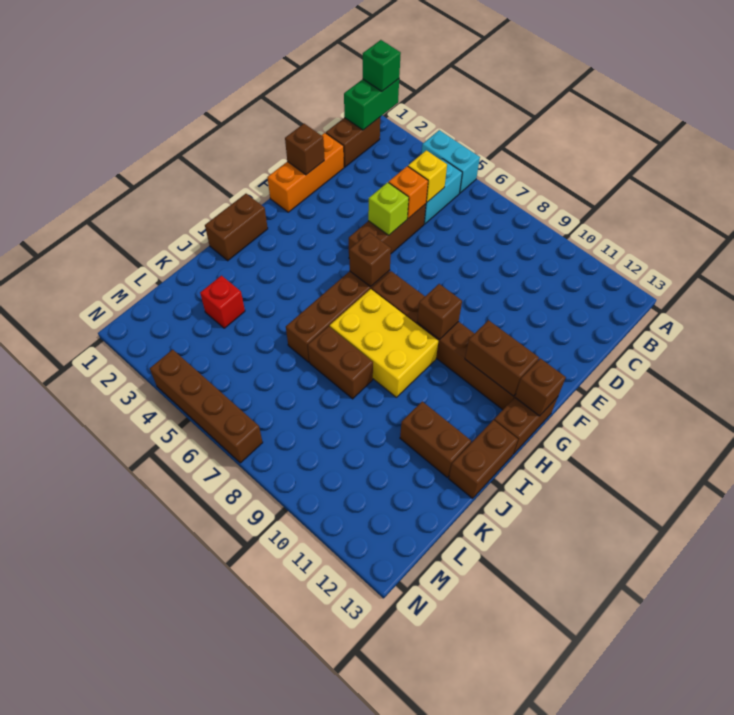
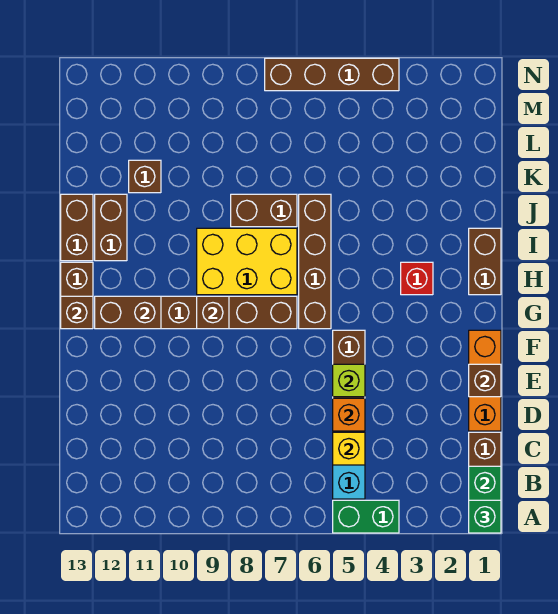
cyan brick A4:A5 level 1 -> green brick A4:A5 level 1
brown brick G6 level 2 -> brown brick K11 level 1
brown brick J11:J12 level 1 -> brown brick I12:J12 level 1
red brick K3 level 1 -> red brick H3 level 1

